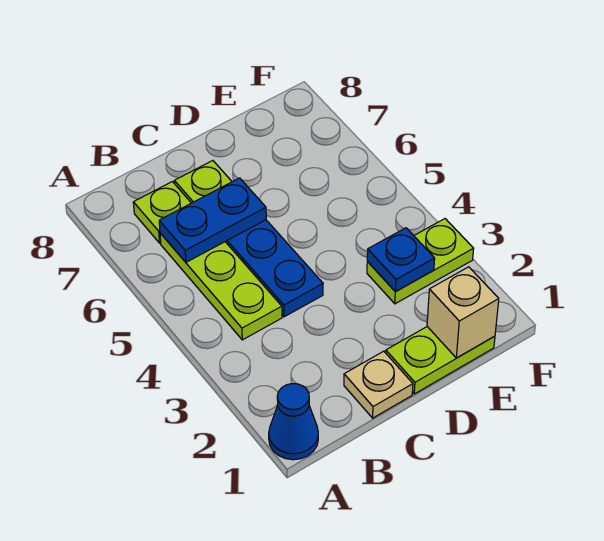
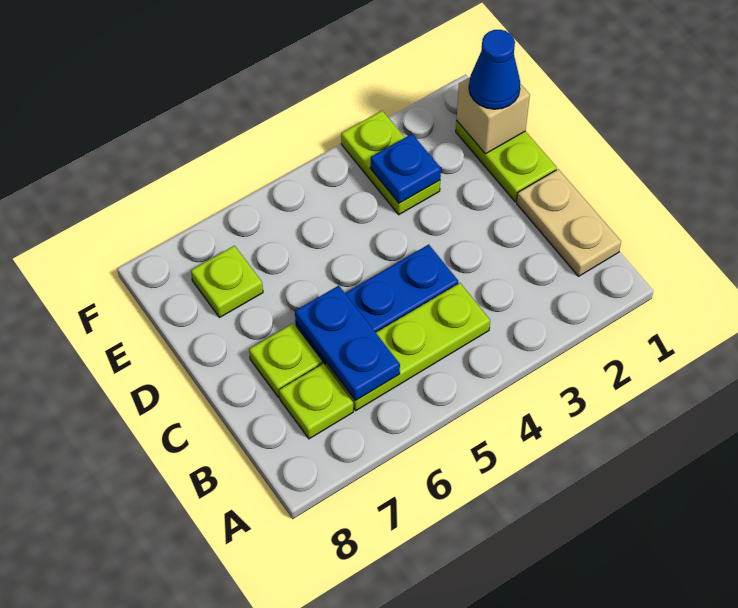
blue cone A1 level 1 -> blue cone E1 level 3
tan plate C1 level 1 -> tan plate B1:C1 level 1
none -> lime plate E7 level 1

